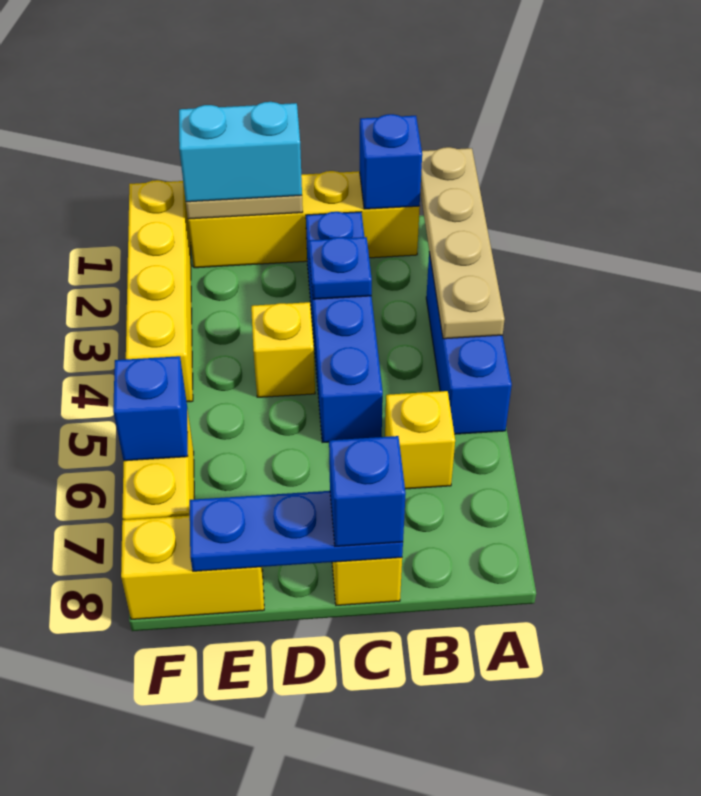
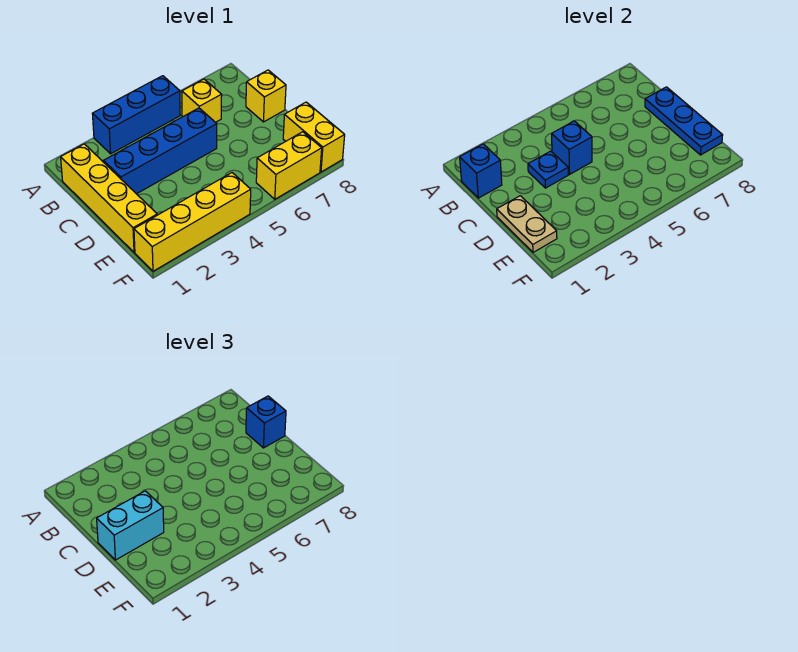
tan plate A1:A4 level 2 -> none
cyan brick D1:E1 level 3 -> cyan brick D1:D2 level 3
yellow brick D4 level 1 -> none
blue brick F6 level 2 -> blue brick C4 level 2

